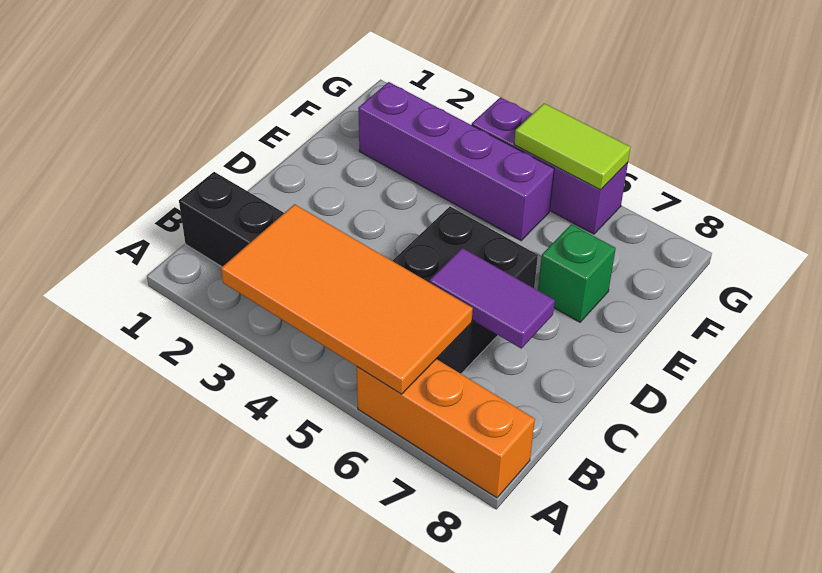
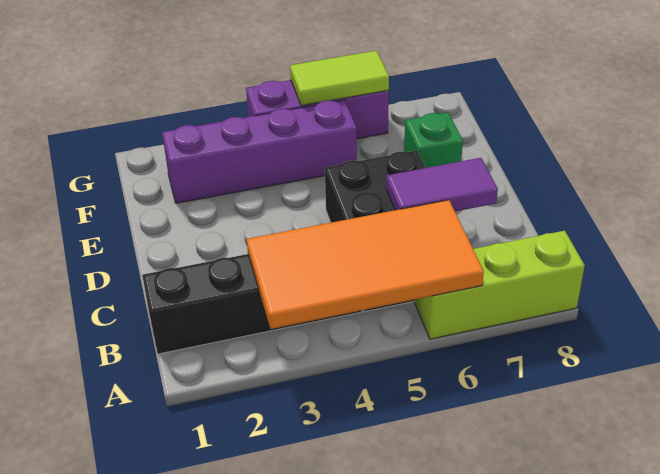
orange brick A6:A8 level 1 -> lime brick A6:A8 level 1

